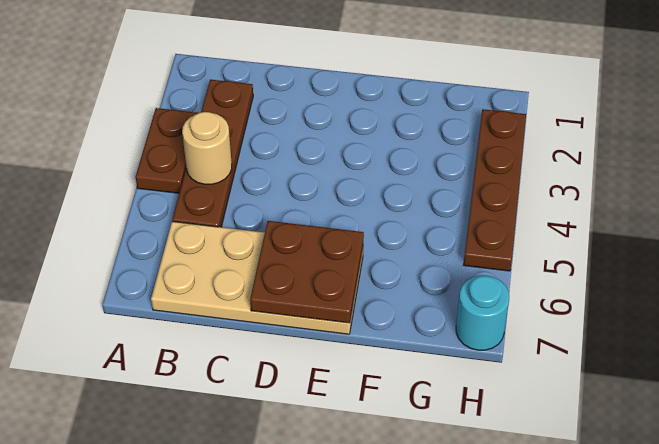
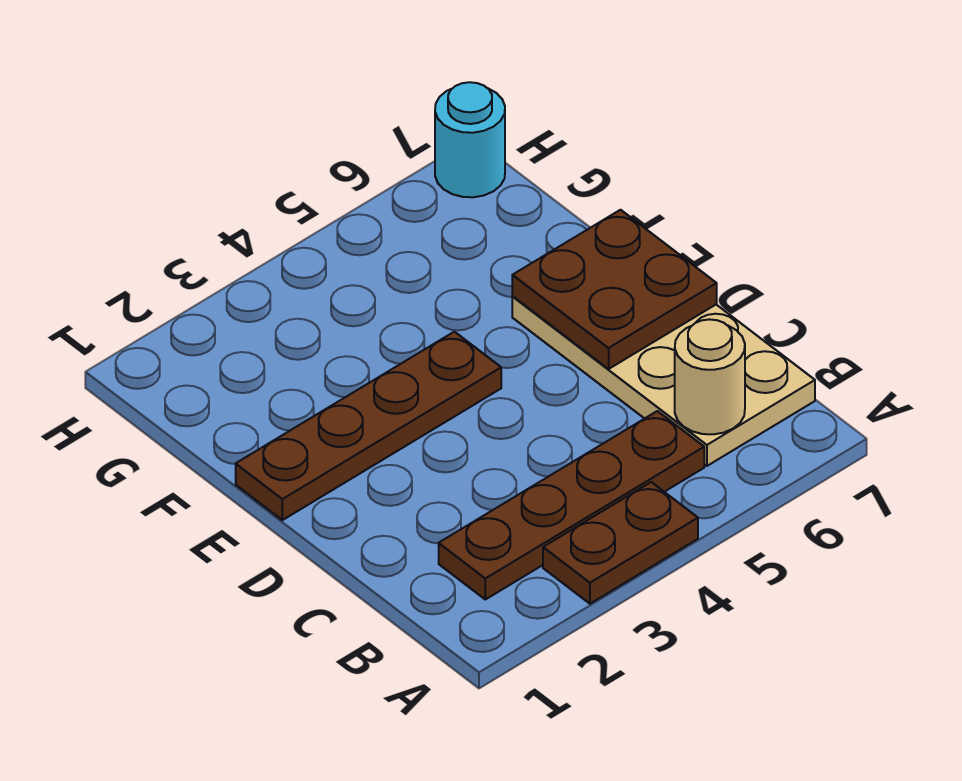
tan round brick B4 level 2 -> tan round brick B6 level 2
brown plate H2:H5 level 1 -> brown plate E1:E4 level 1

